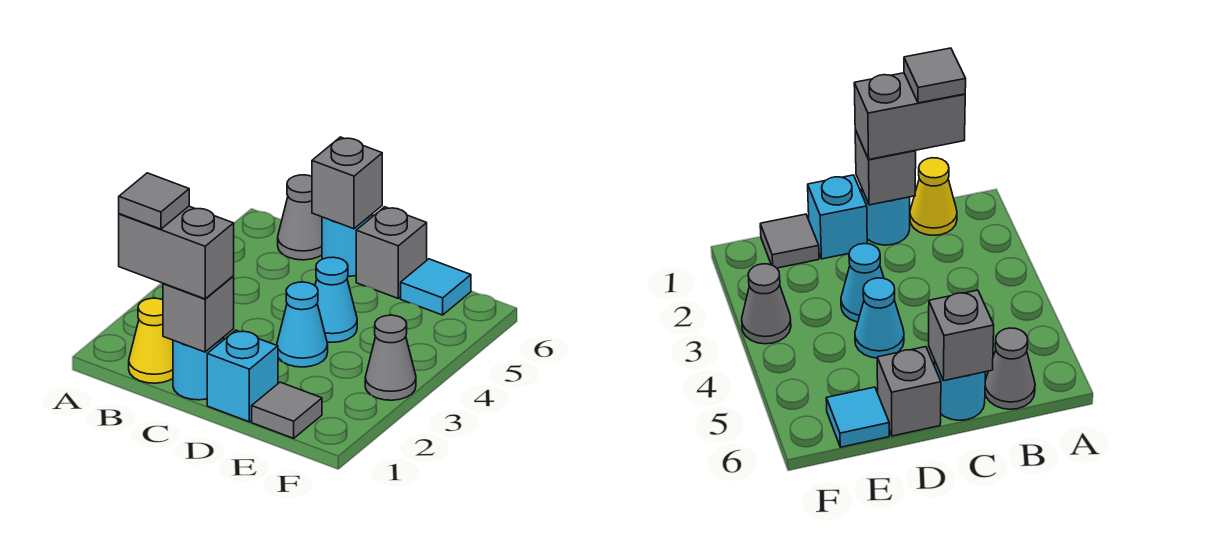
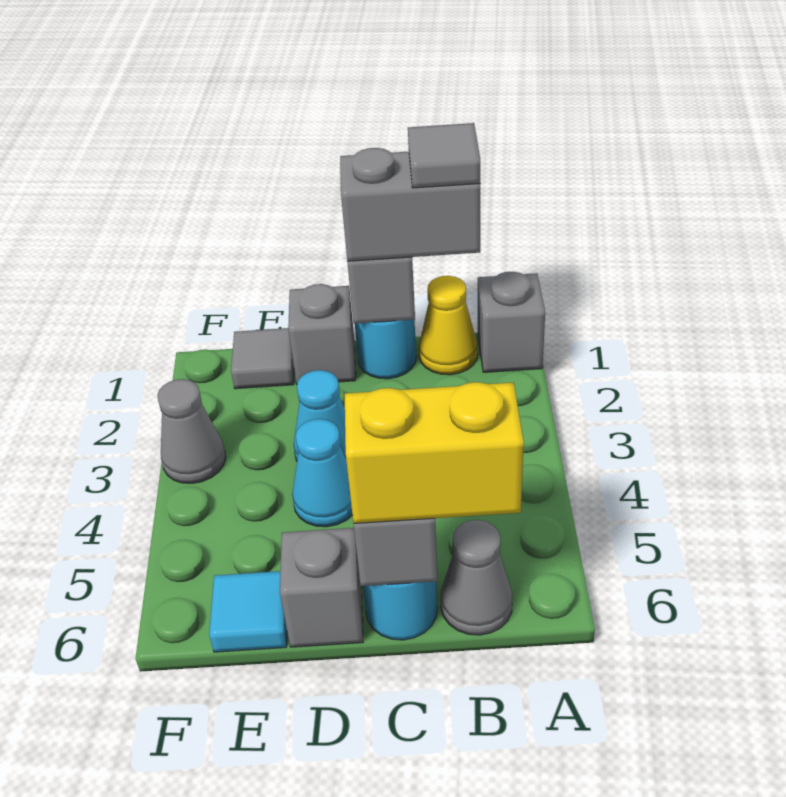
none -> grey brick A1 level 1
none -> yellow brick B6:C6 level 3
cyan brick D1 level 1 -> grey brick D1 level 1

